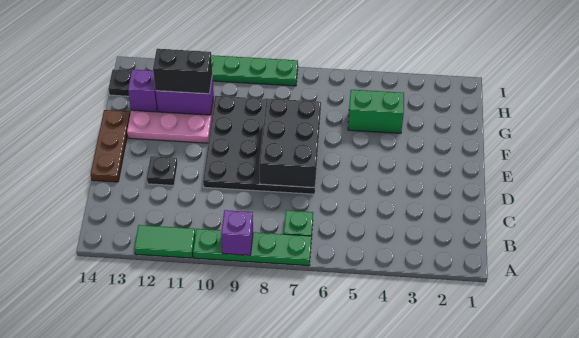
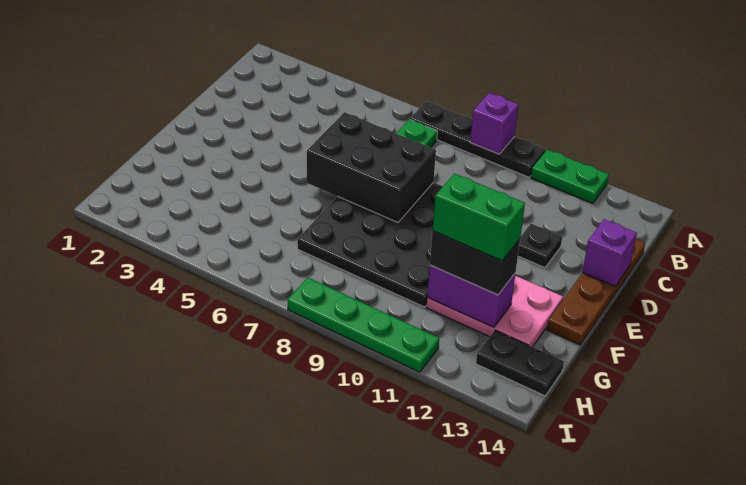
green plate A7:A10 level 1 -> black plate A7:A10 level 1
green tile A11:A12 level 1 -> green plate A11:A12 level 1
black brick D7:F8 level 2 -> black brick D6:E8 level 2
brown plate D14:F14 level 1 -> brown plate C14:F14 level 1
green brick G4:G5 level 1 -> green brick G11:G12 level 4
purple brick G13 level 2 -> purple brick D14 level 2

